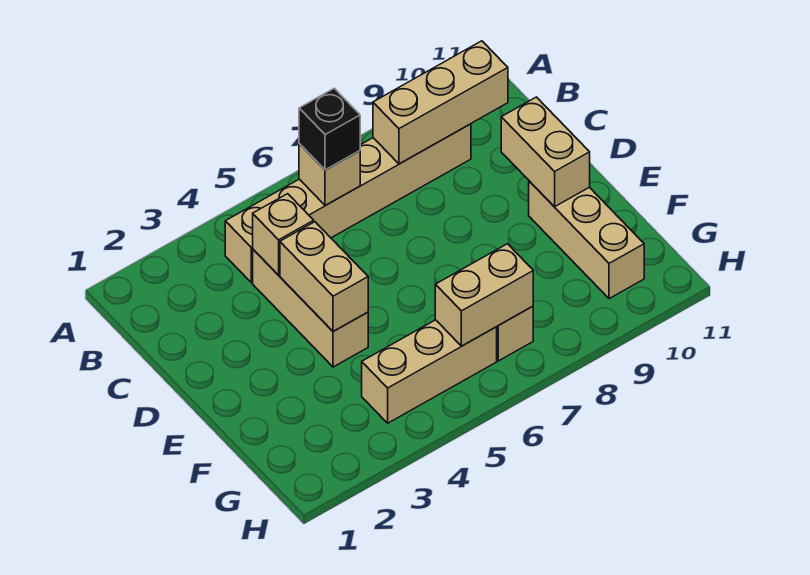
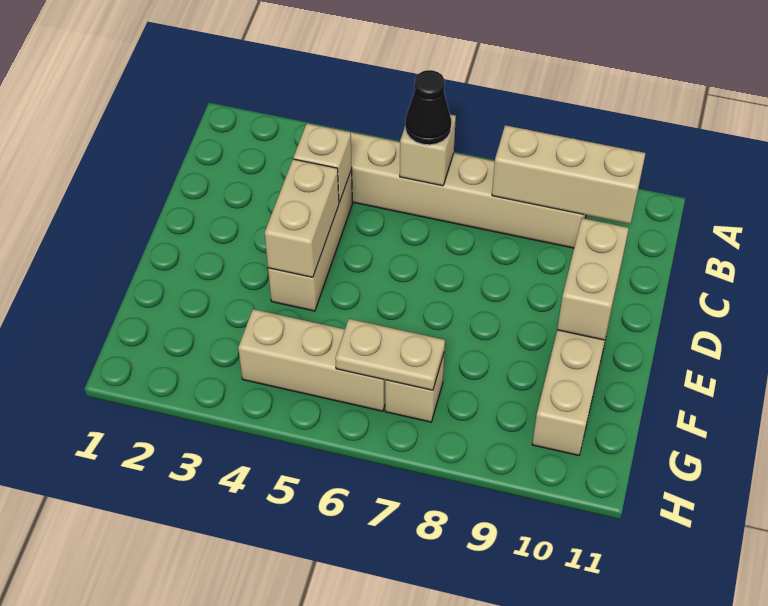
black brick B6 level 3 -> black cone B6 level 3
tan brick G6:G7 level 2 -> tan plate G6:G7 level 2

